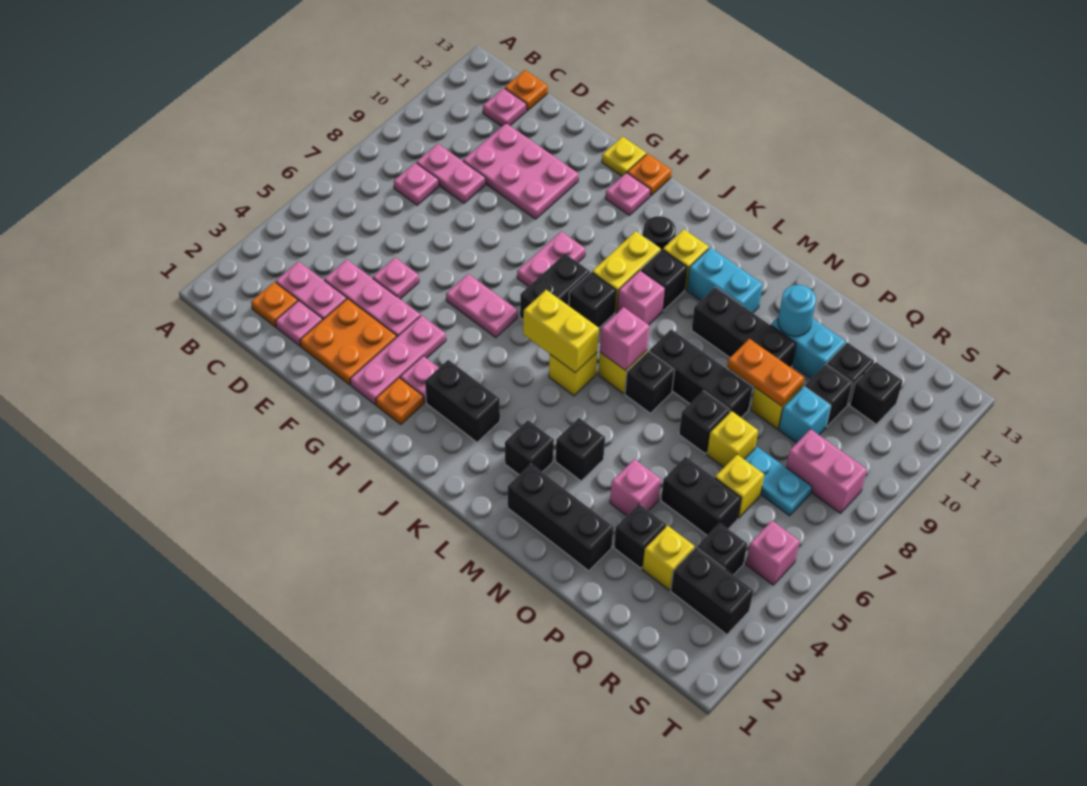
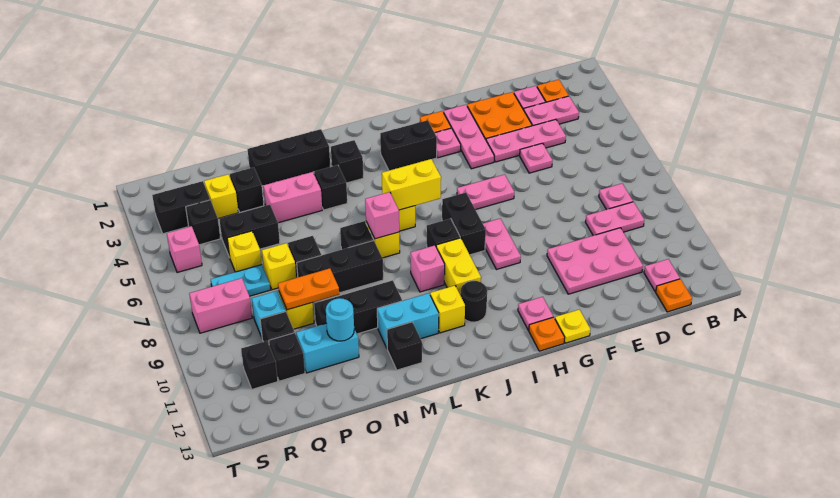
black brick K10 level 1 -> black brick M12 level 1
pink brick O4 level 1 -> pink brick N4:O4 level 1

